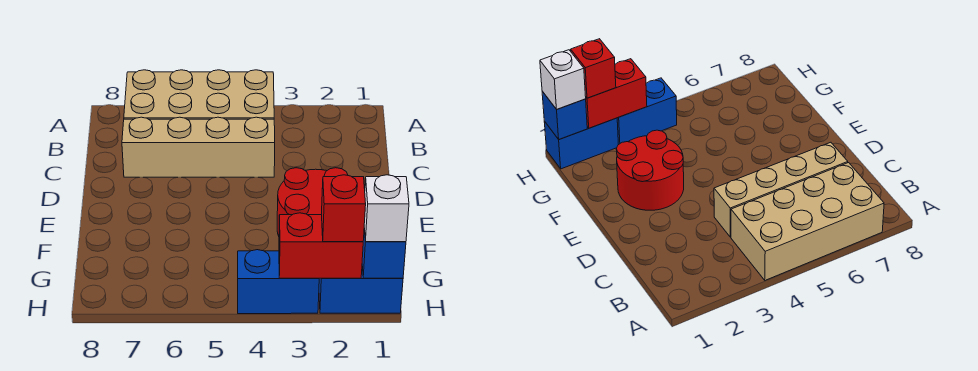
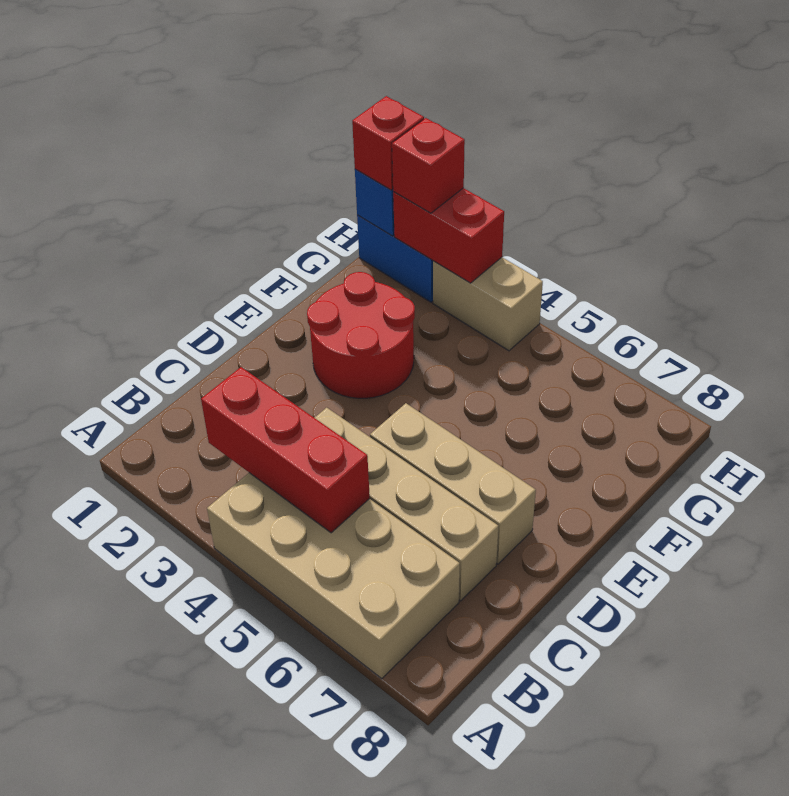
none -> red brick B3:B5 level 2
none -> tan brick D5:D7 level 1
white brick H1 level 3 -> red brick H1 level 3
blue brick H3:H4 level 1 -> tan brick H3:H4 level 1

